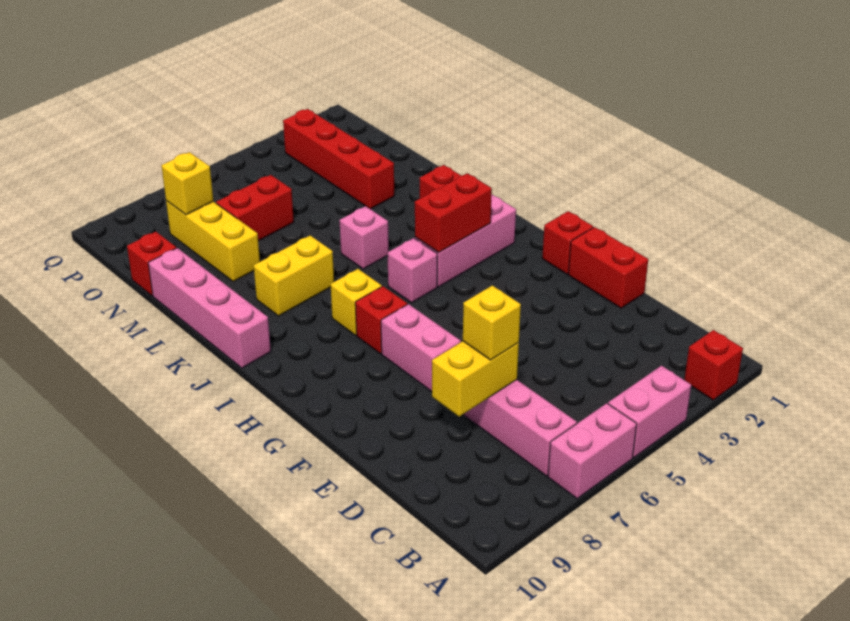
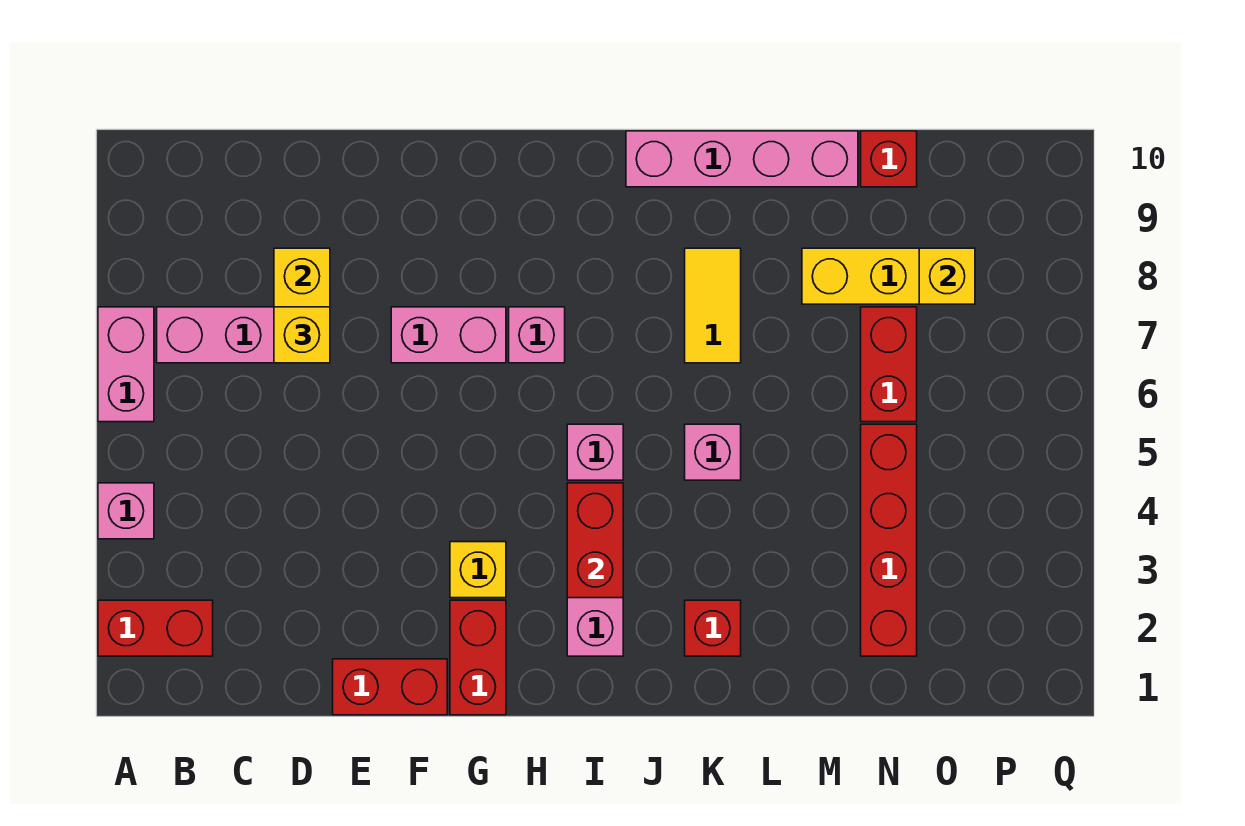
red brick A2 level 1 -> red brick A2:B2 level 1
pink brick A4:A5 level 1 -> pink brick A4 level 1
red brick G1 level 1 -> red brick G1:G2 level 1
red brick H7 level 1 -> pink brick H7 level 1
yellow brick I7 level 1 -> yellow brick G3 level 1
yellow brick K7:K8 level 1 -> yellow tile K7:K8 level 1
red brick M3:P3 level 1 -> red brick N2:N5 level 1

